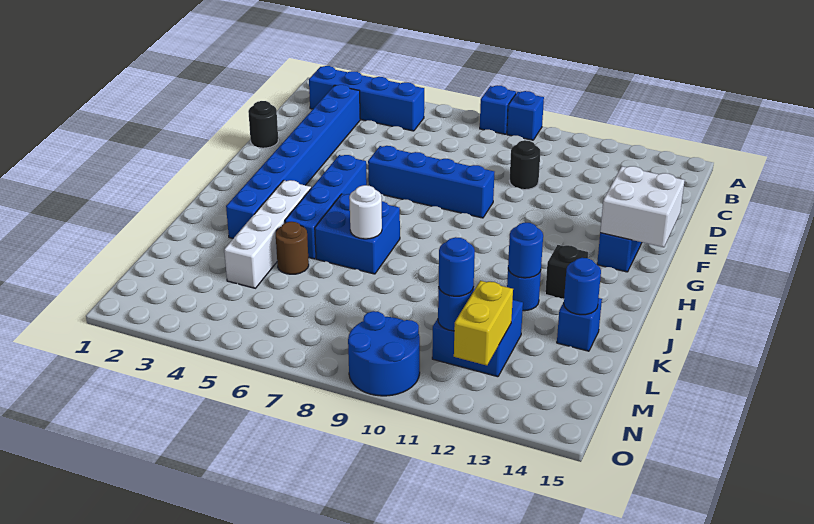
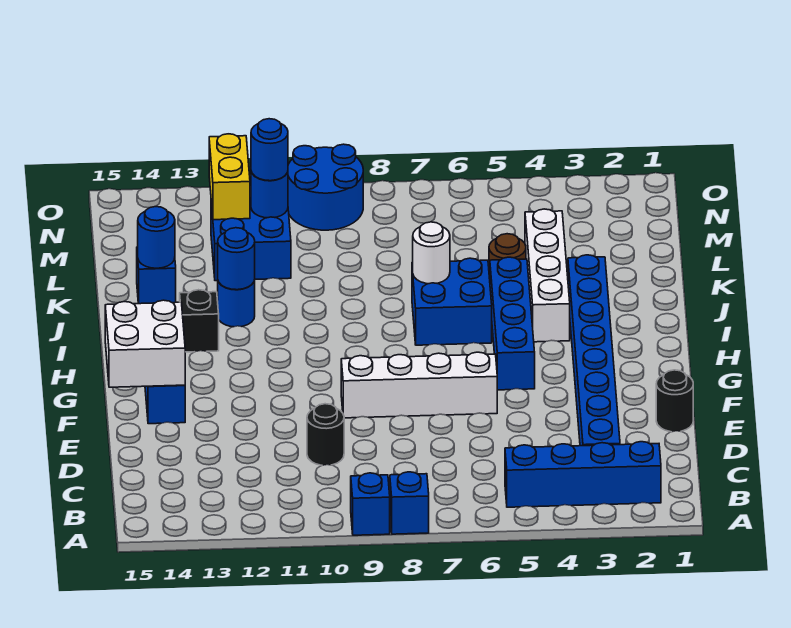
blue brick F6:F9 level 1 -> white brick F6:F9 level 1

